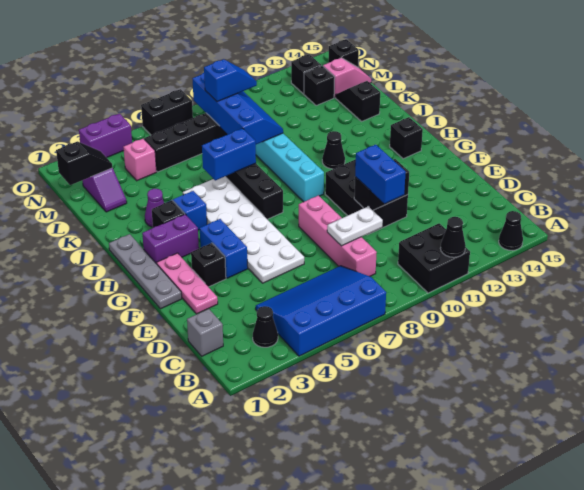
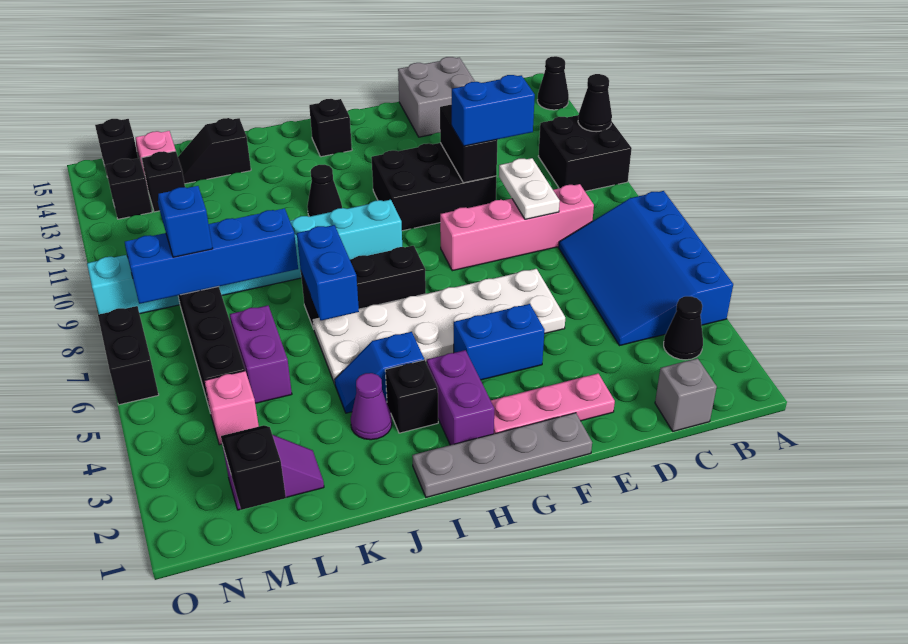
none -> grey brick D14:E15 level 1
black brick F3 level 1 -> none
purple brick O3:O4 level 1 -> purple brick L5:L6 level 1

